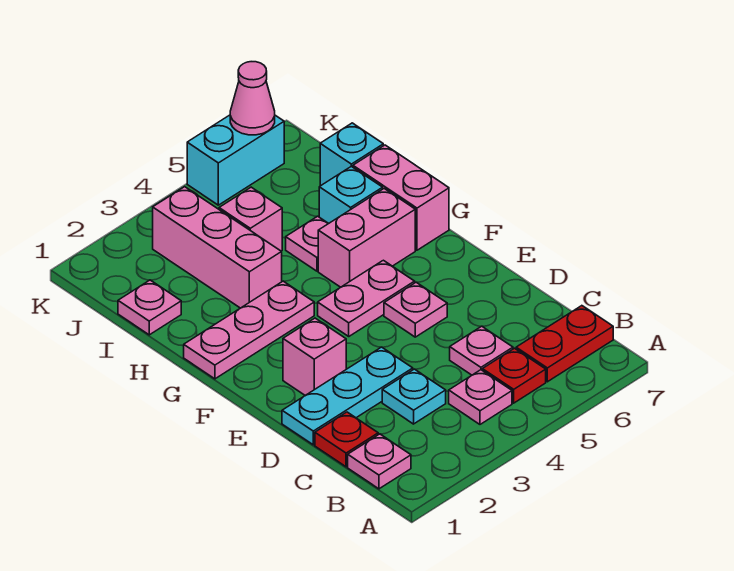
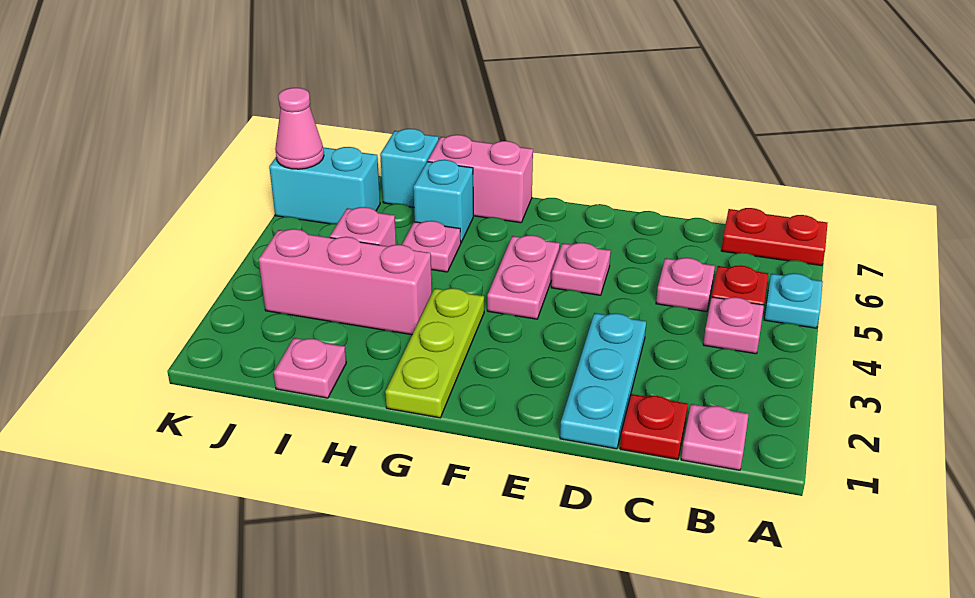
red plate B6:B7 level 1 -> red plate A7:B7 level 1
cyan plate C3 level 1 -> cyan plate A5 level 1
pink brick E2 level 1 -> none
pink plate G1:G3 level 1 -> lime plate G1:G3 level 1
pink brick G5:G6 level 1 -> none
cyan brick K5:K6 level 1 -> cyan brick J6:K6 level 1

